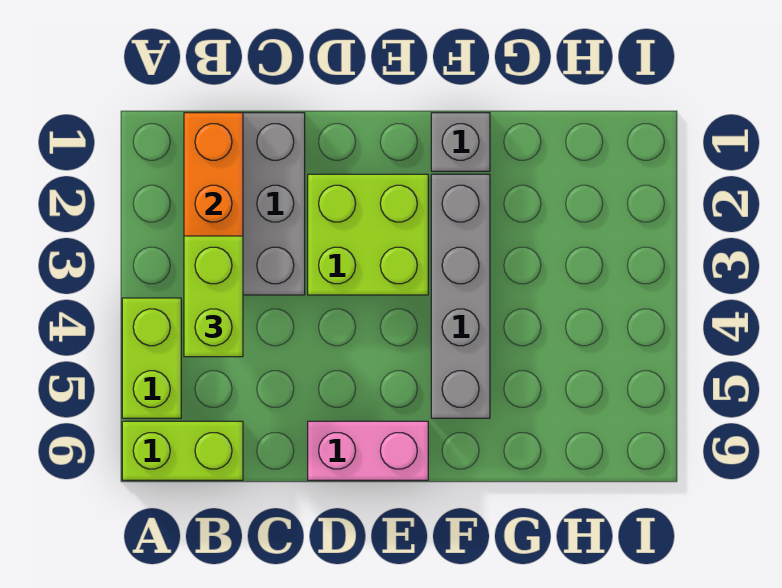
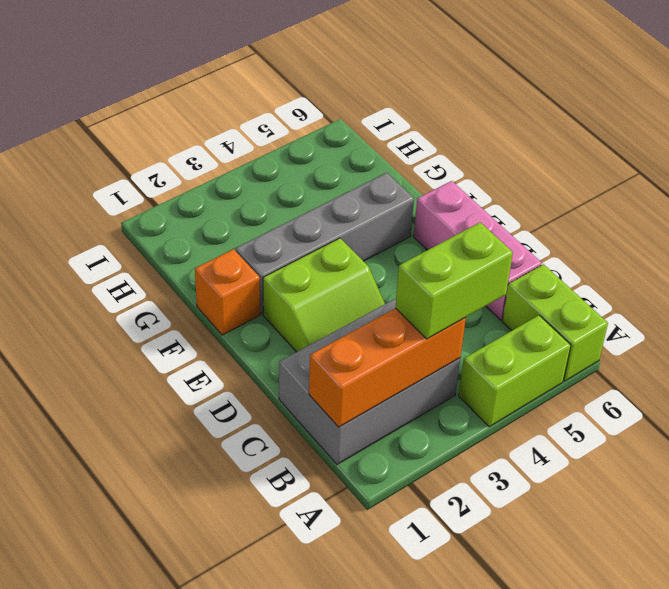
lime brick D2:E3 level 1 -> lime slope D2:E3 level 1 top E
pink brick D6:E6 level 1 -> pink brick C6:E6 level 1
grey brick F1 level 1 -> orange brick F1 level 1

